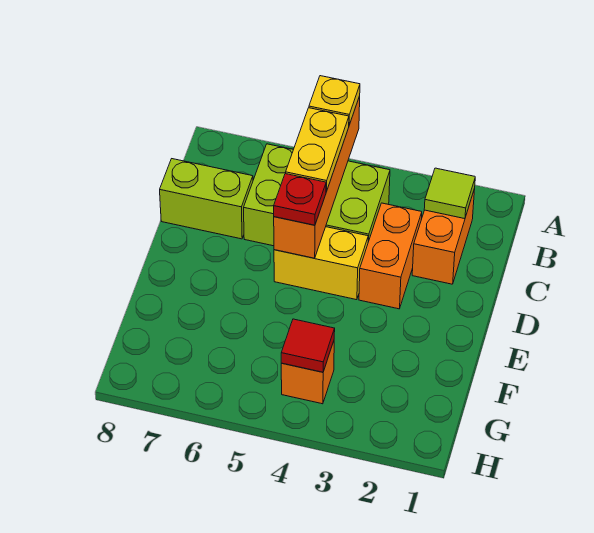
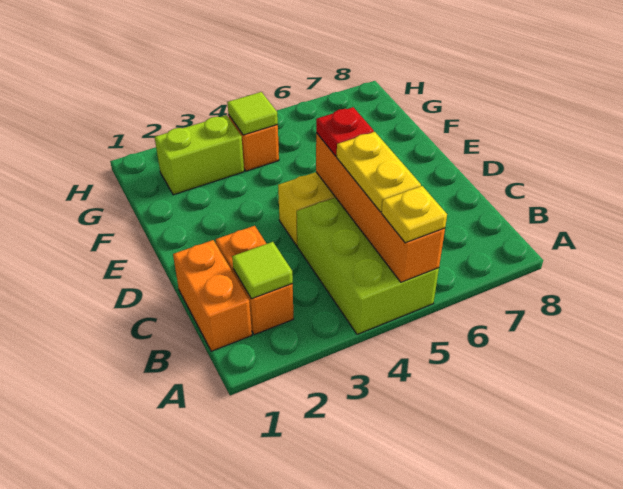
lime brick B4:C6 level 1 -> lime brick A4:C5 level 1
orange brick C3:D3 level 1 -> orange brick B1:C1 level 1
lime brick C7:C8 level 1 -> lime brick G2:G3 level 1
red tile G4 level 2 -> lime tile G4 level 2

